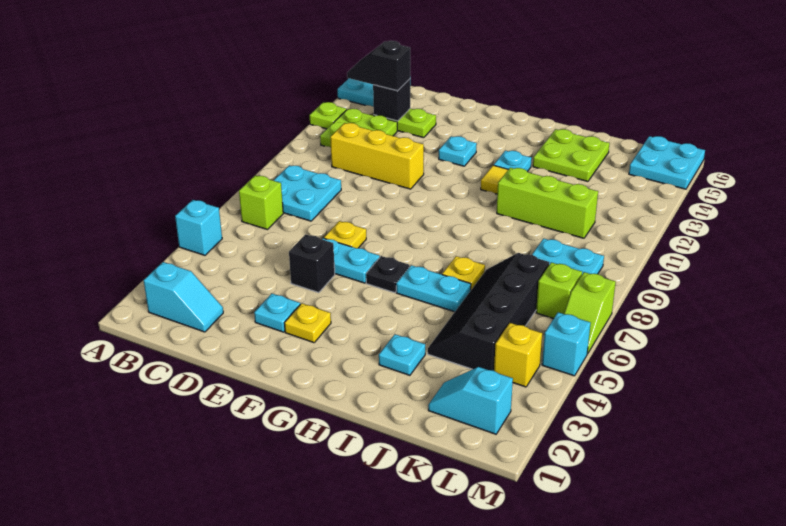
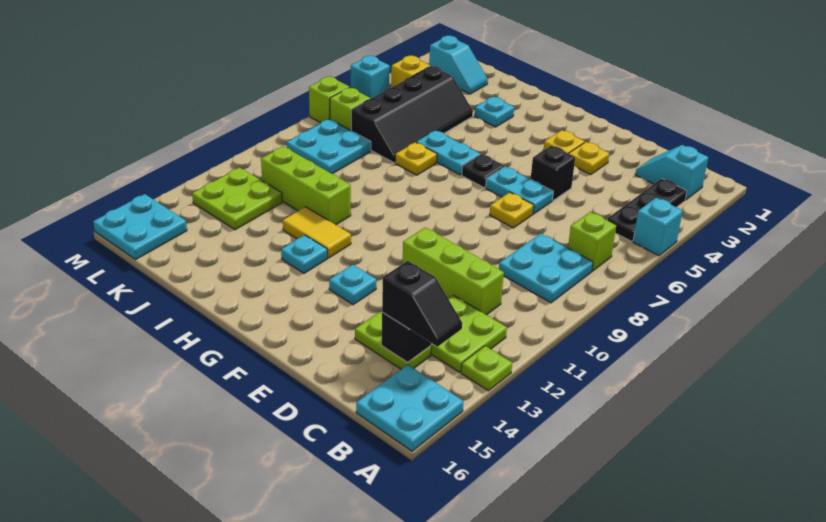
none -> black plate B3:B5 level 1
yellow brick C11:E11 level 1 -> lime brick C11:E11 level 1
cyan plate E3 level 1 -> yellow plate E3 level 1
lime plate I14:J15 level 1 -> lime plate K12:L13 level 1

